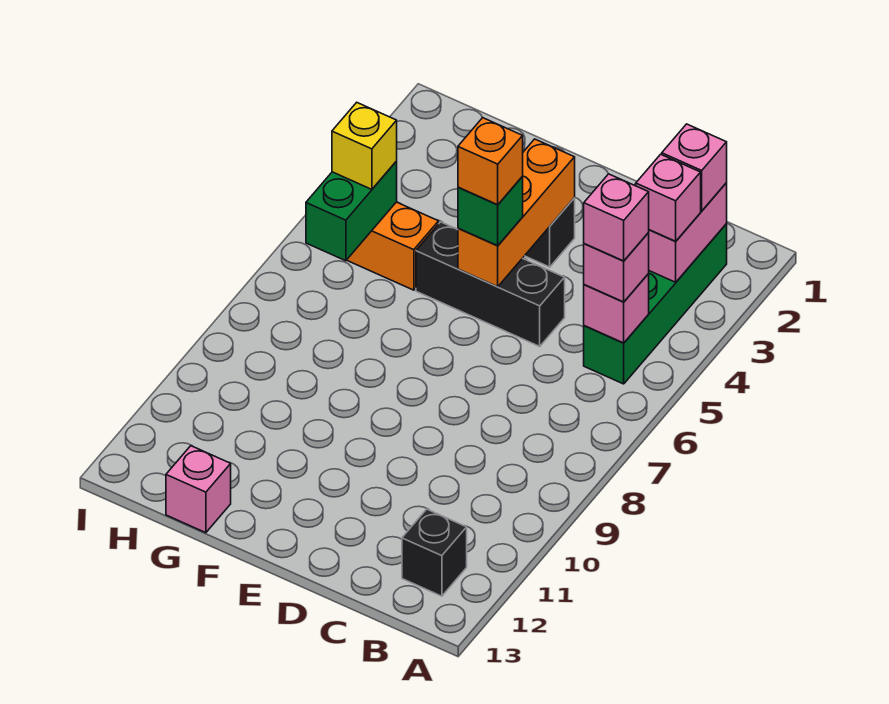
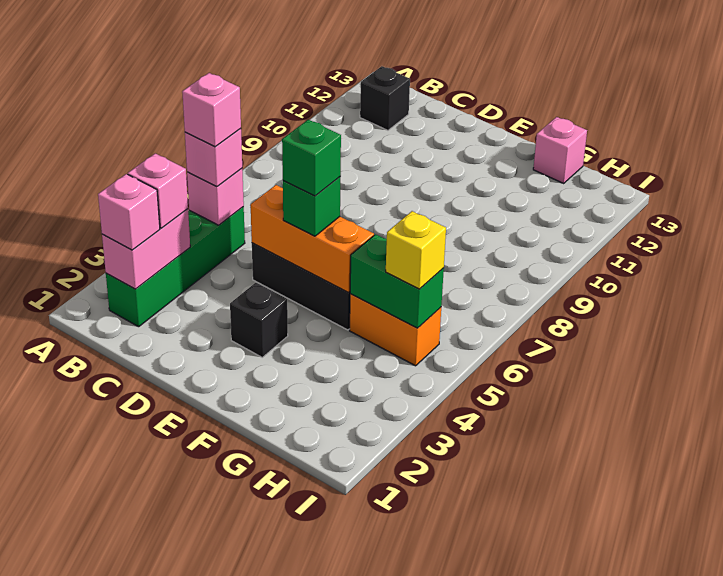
orange brick E3:E5 level 2 -> orange brick D5:F5 level 2
orange brick E5 level 4 -> green brick E5 level 4
green brick H5:H6 level 2 -> green brick G5:H5 level 2

